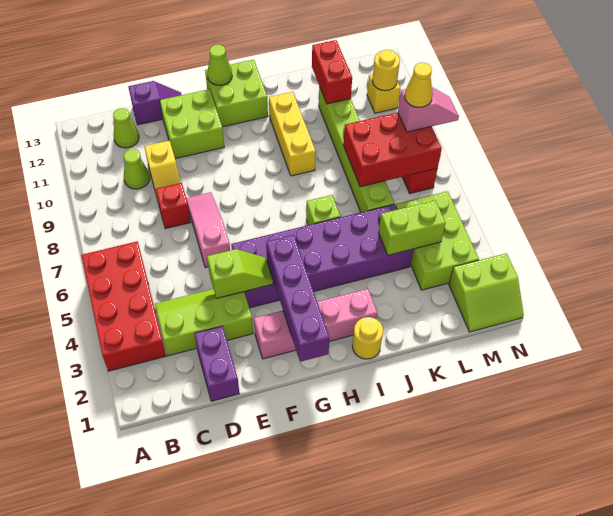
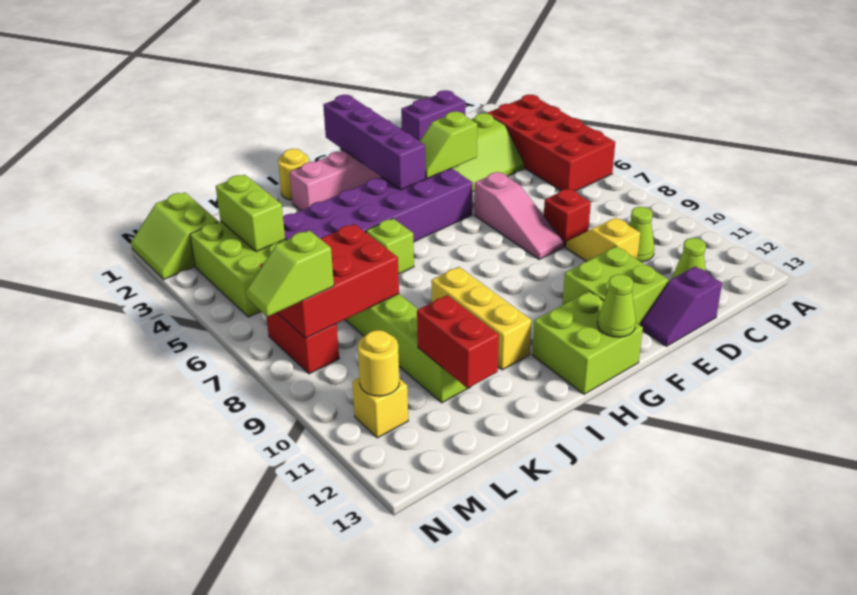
purple brick D1:D2 level 1 -> purple brick C1:D1 level 1
lime brick K4:L4 level 2 -> lime brick L3:L4 level 2
lime slope M1:N2 level 1 top 2 -> lime slope M1:N2 level 1 top M
pink slope M8:N8 level 3 top M -> lime slope M8:N8 level 3 top M
yellow cone M8 level 4 -> none

